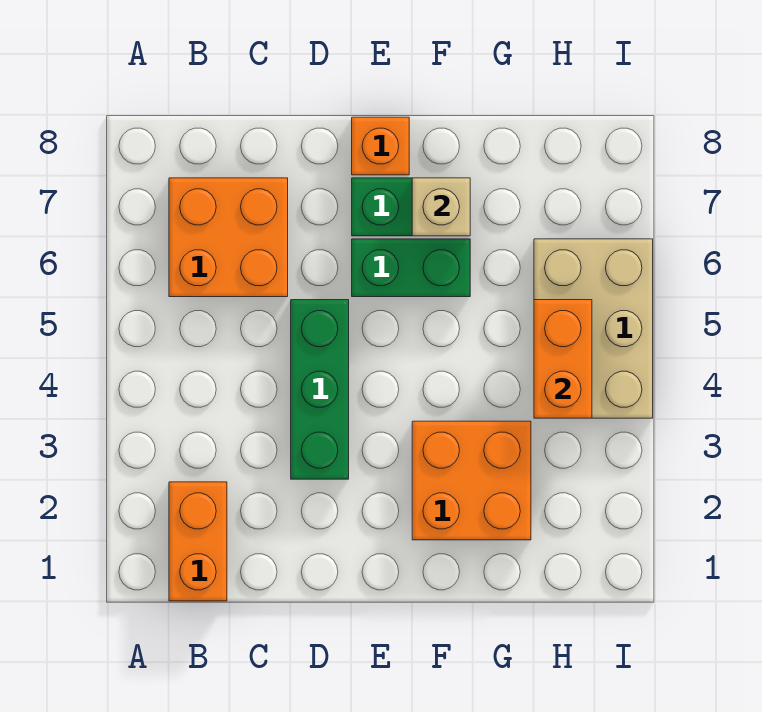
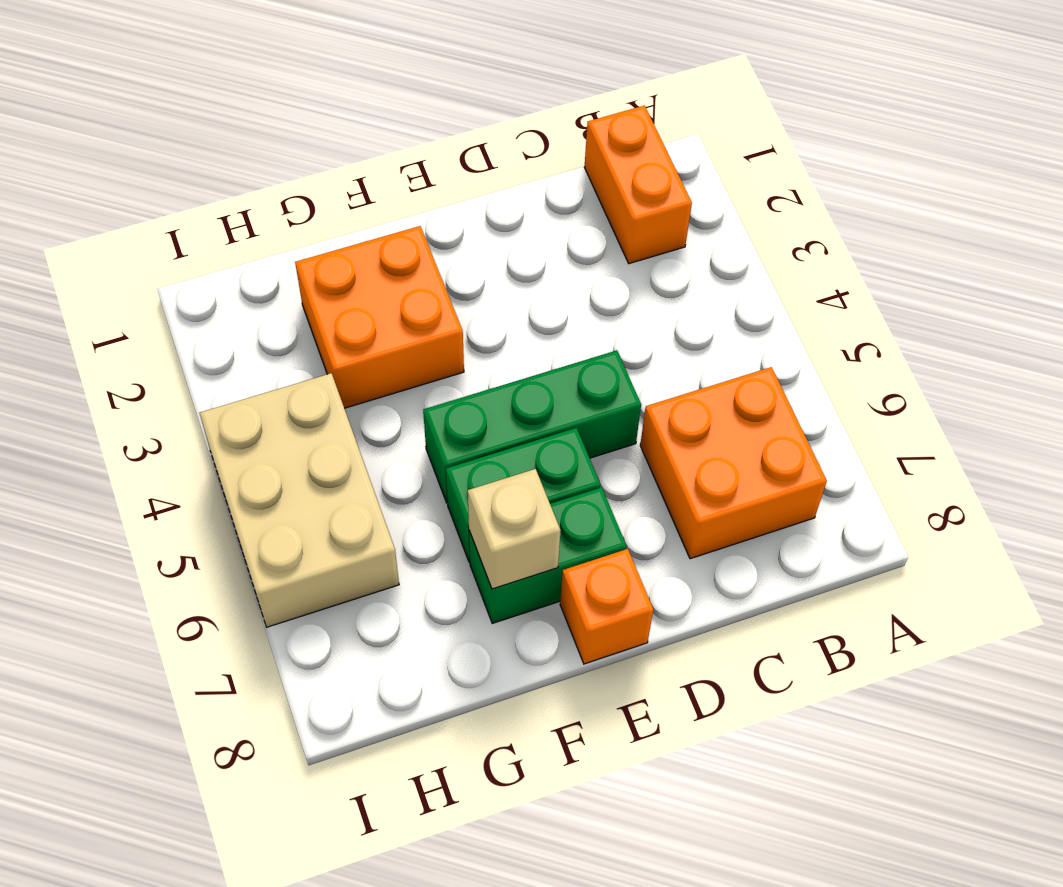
green brick D3:D5 level 1 -> green brick D5:F5 level 1
orange brick H4:H5 level 2 -> none

